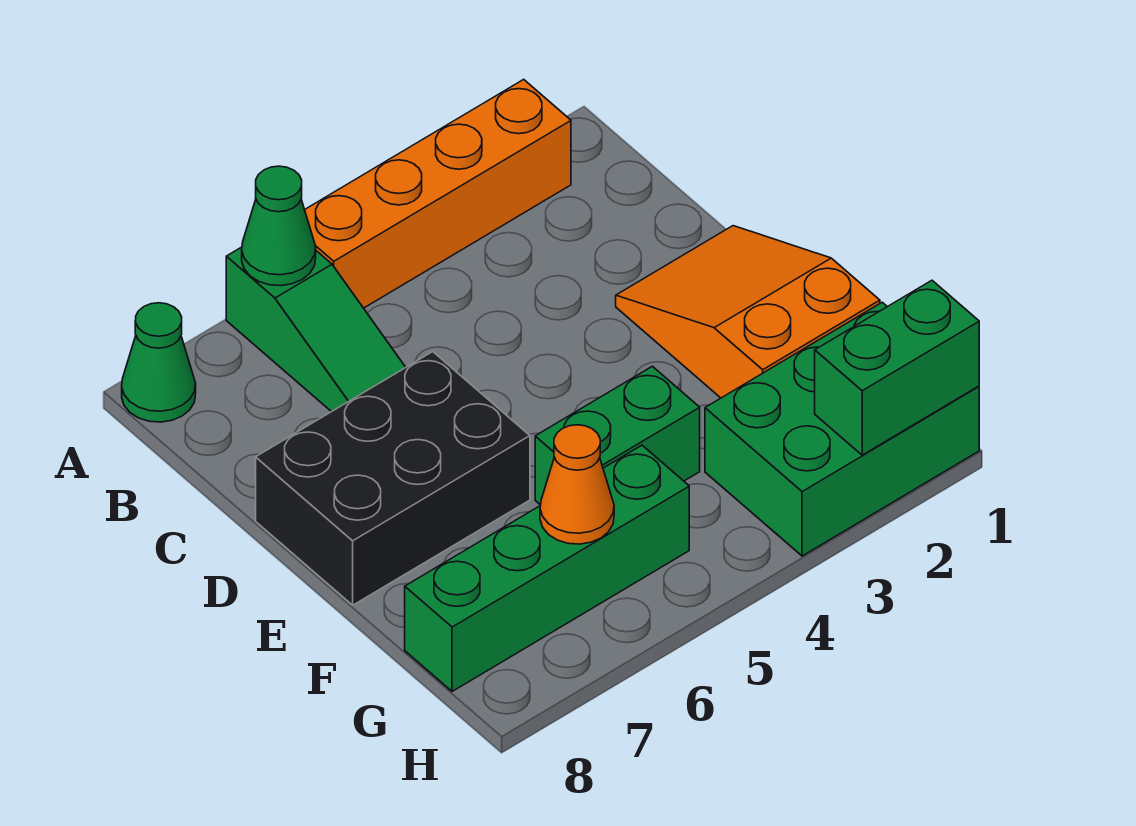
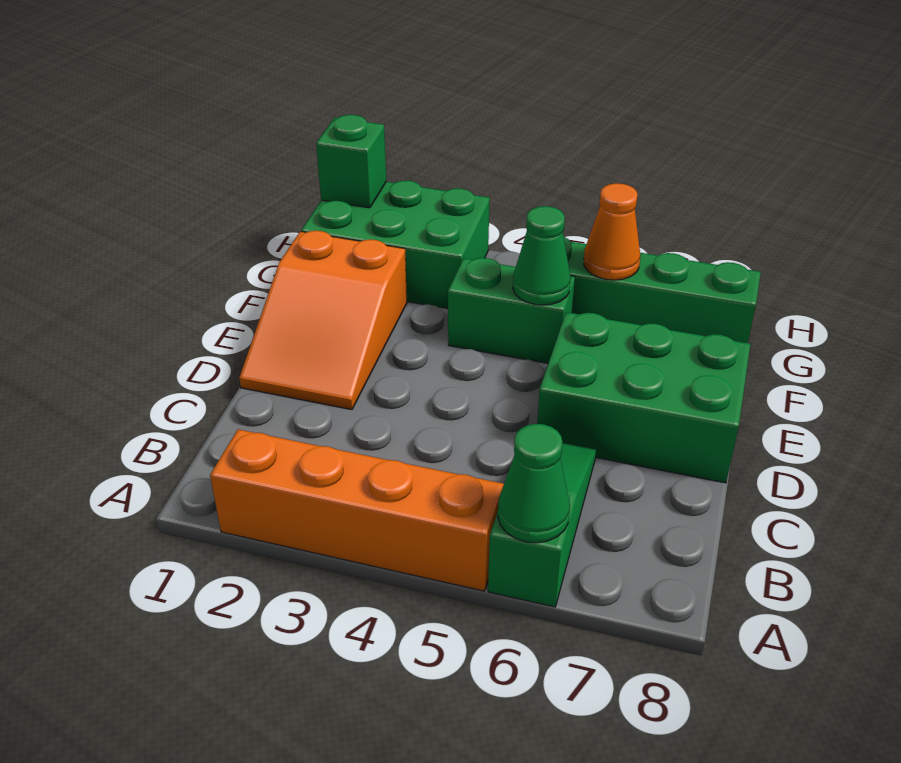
green cone A8 level 1 -> green cone F5 level 2
black brick D6:E8 level 1 -> green brick D6:E8 level 1
green brick H1:H2 level 2 -> green brick H1 level 2

